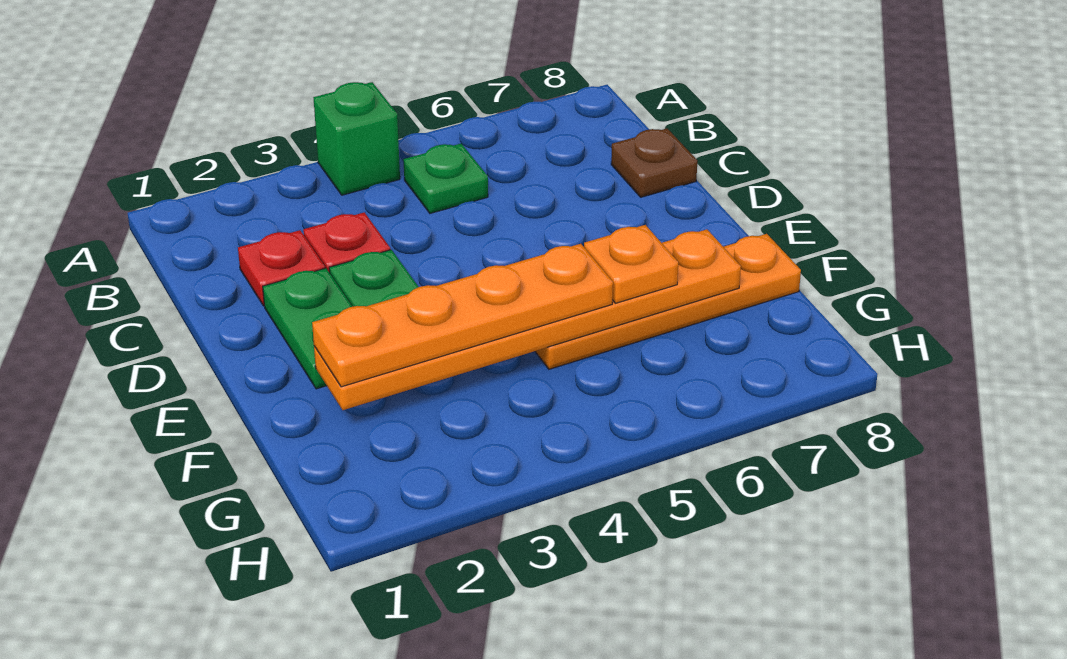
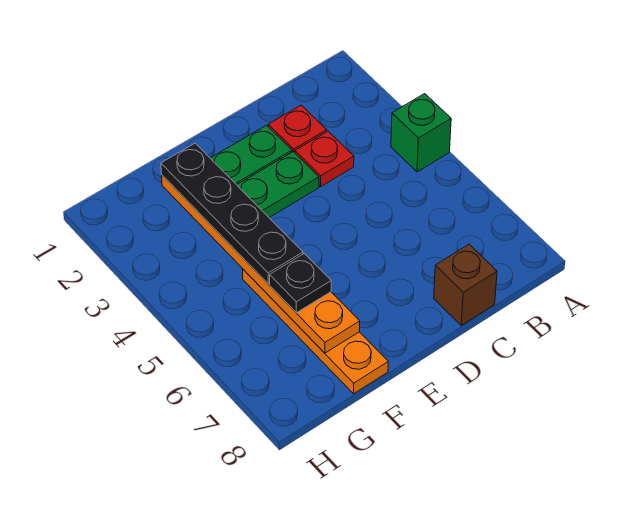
green plate B5 level 1 -> none
brown plate C8 level 1 -> brown brick C8 level 1
orange plate F2:F5 level 3 -> black plate F2:F5 level 3
orange plate F6 level 3 -> black plate F6 level 3

